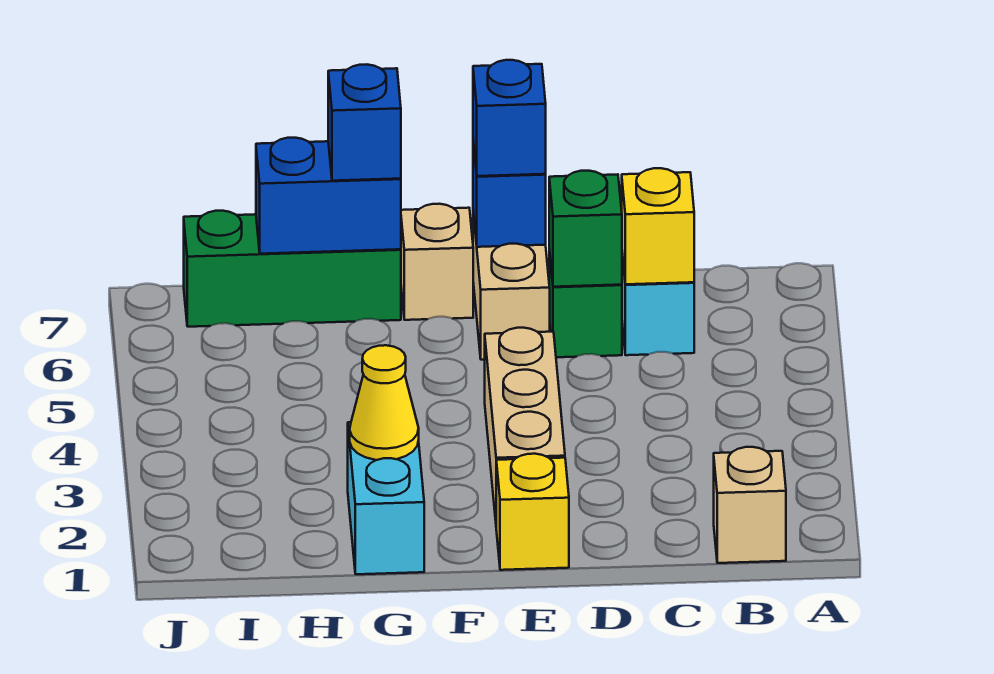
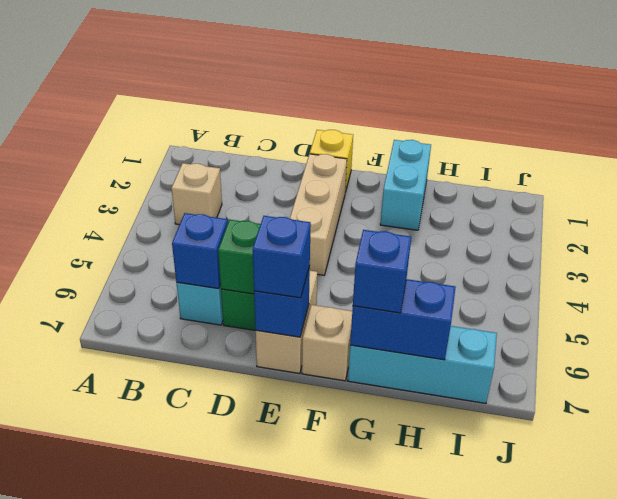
tan brick B1 level 1 -> tan brick B3 level 1
yellow brick C6 level 2 -> blue brick C6 level 2
yellow cone G2 level 2 -> none
green brick G7:I7 level 1 -> cyan brick G7:I7 level 1

